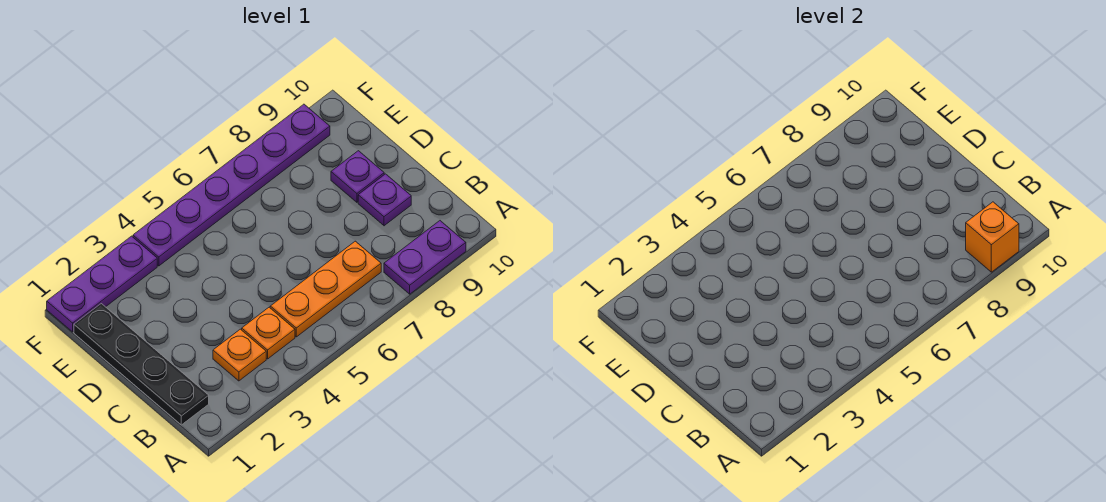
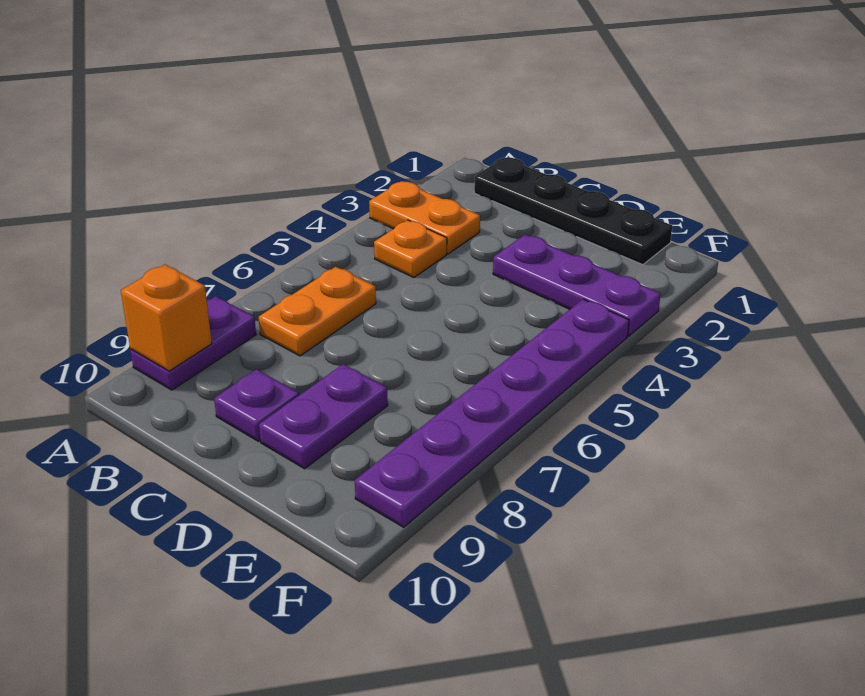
orange plate B3 level 1 -> orange plate A3:B3 level 1
orange plate B5:B7 level 1 -> orange plate B6:B7 level 1
purple plate D9 level 1 -> purple plate D8:D9 level 1
purple plate F1:F3 level 1 -> purple plate D3:F3 level 1

